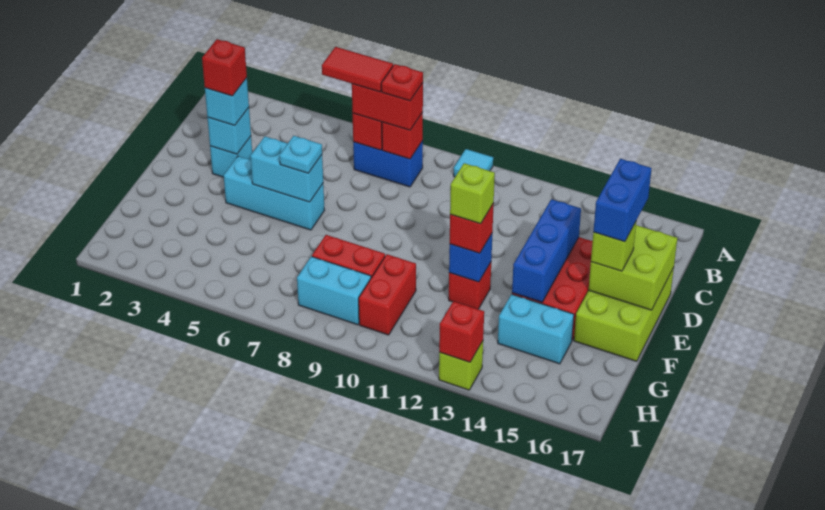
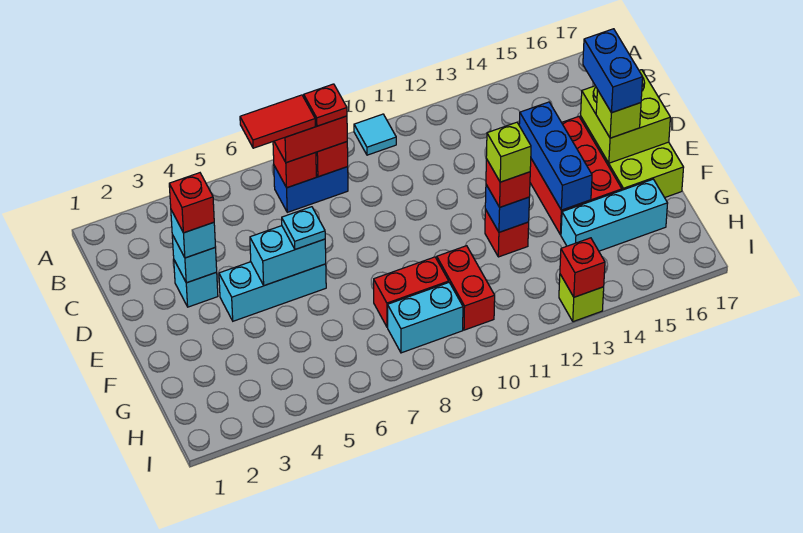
cyan brick G14:G15 level 1 -> cyan brick G14:G16 level 1

